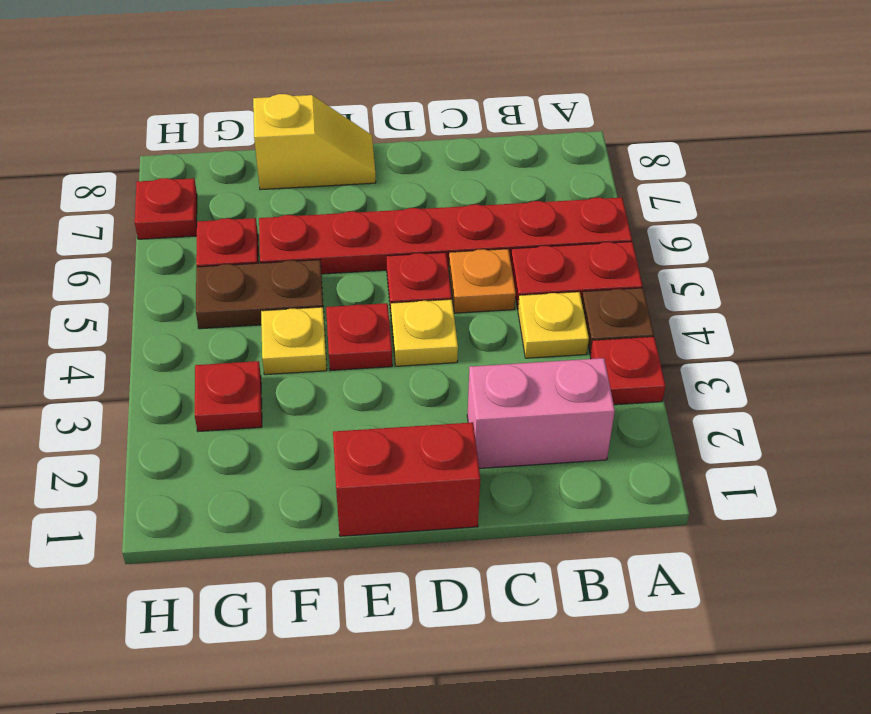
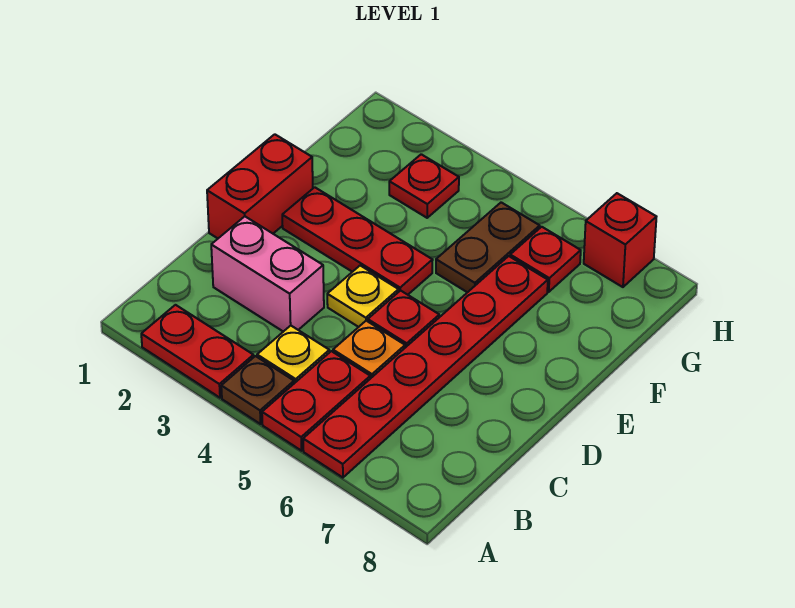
red plate A3 level 1 -> red plate A2:A3 level 1
pink brick B2:C2 level 1 -> pink brick C2:C3 level 1
red plate E4 level 1 -> red plate E2:E4 level 1
yellow slope E8:F8 level 1 top F -> none
yellow plate F4 level 1 -> none
red plate H7 level 1 -> red brick H7 level 1

